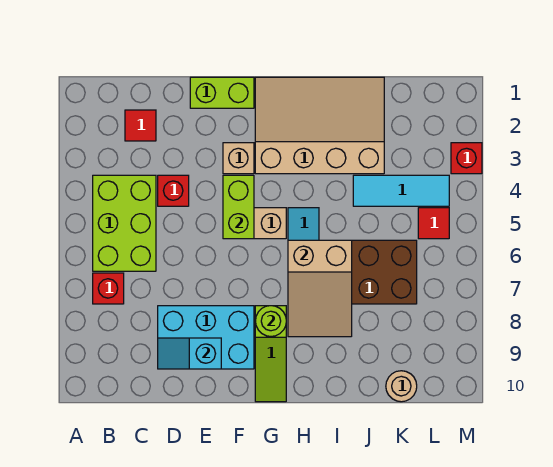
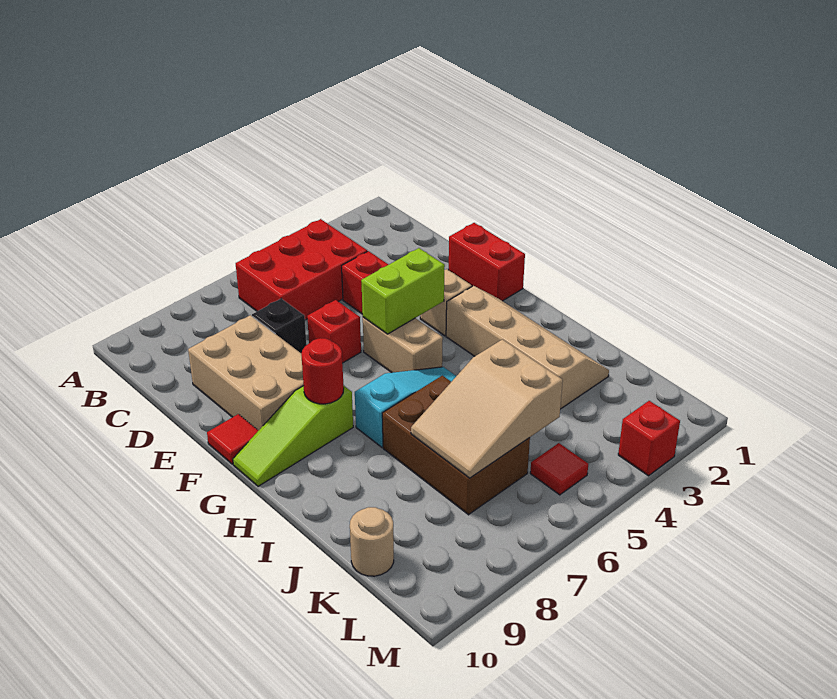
lime brick B4:C6 level 1 -> red brick B4:C6 level 1
red brick B7 level 1 -> red brick E6 level 1
red tile C2 level 1 -> red tile F10 level 1
none -> black brick D7 level 1
cyan brick D8:F9 level 1 -> tan brick D8:F9 level 1
cyan slope D9:E9 level 2 top E -> none
lime brick E1:F1 level 1 -> red brick E1:F1 level 1
tan slope G1:J3 level 1 top 3 -> tan slope G2:J3 level 1 top 3
lime round brick G8 level 2 -> red round brick G8 level 2
tan slope H6:I8 level 2 top 6 -> tan slope J5:K7 level 2 top 5
cyan tile J4:L4 level 1 -> none

